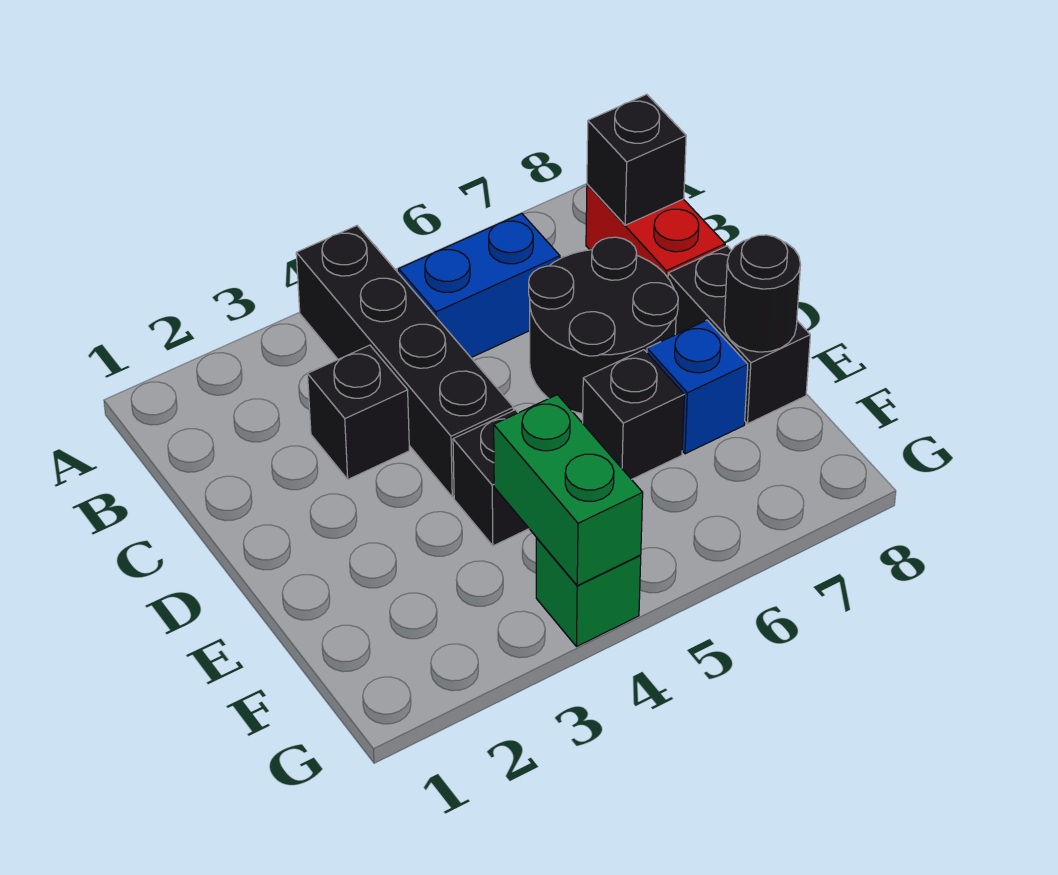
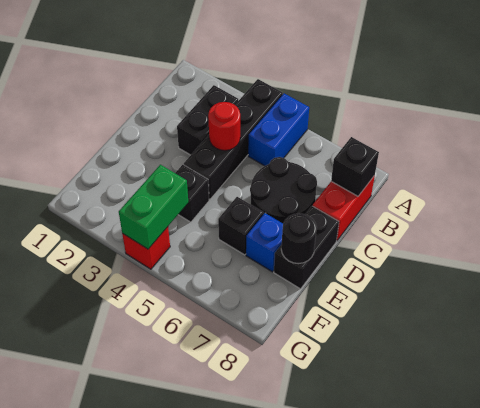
blue brick B5:B6 level 1 -> blue brick A5:B5 level 1
black brick C3 level 1 -> black brick B3:C3 level 1
none -> red round brick C4 level 2
green brick G4 level 1 -> red brick G4 level 1

